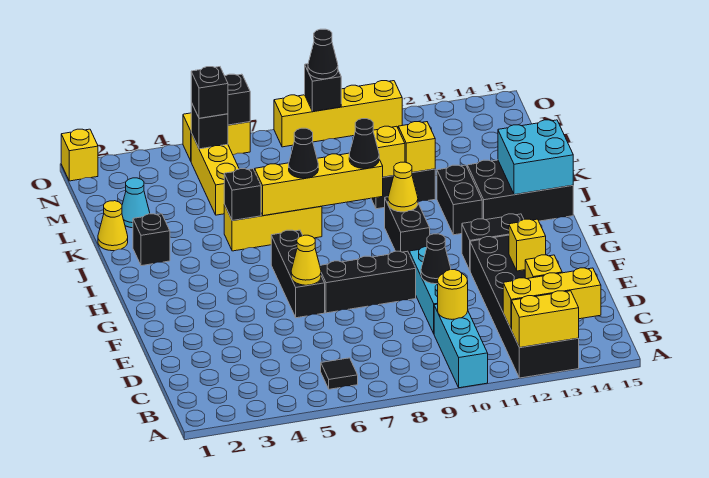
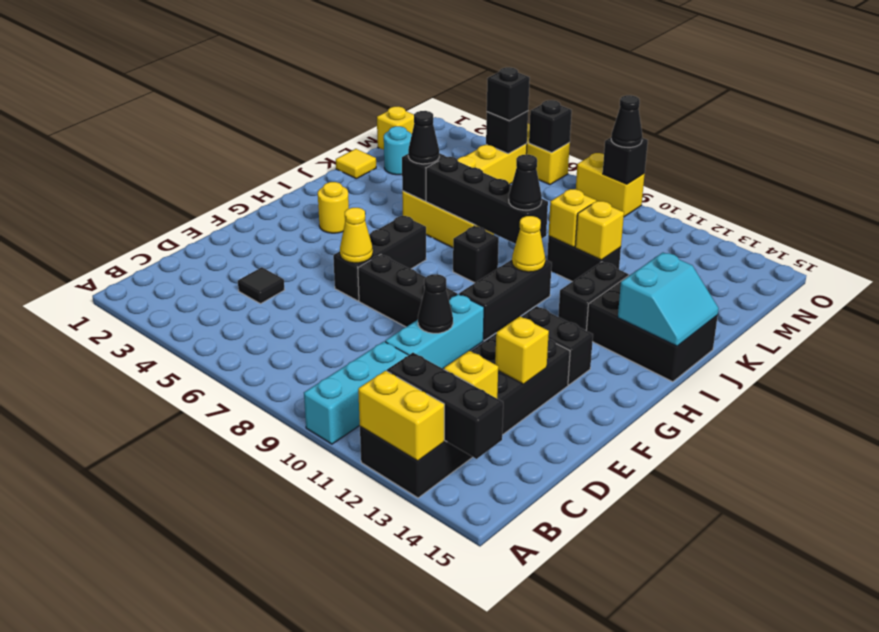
black tile B6 level 1 -> black tile D4 level 1
yellow brick B12:B14 level 2 -> black brick B12:B14 level 2
yellow round brick C10 level 2 -> yellow round brick H3 level 1
black brick H10:I10 level 1 -> black brick G10:I10 level 1
cyan brick I14:J15 level 2 -> cyan slope I14:J15 level 2 top 14
black brick J2 level 1 -> black brick I8 level 1
yellow brick J6:J9 level 2 -> black brick J6:J9 level 2
black cone J7 level 3 -> black cone J5 level 3
yellow cone K1 level 1 -> yellow tile K1 level 1
cyan cone L2 level 1 -> cyan round brick L2 level 1
yellow brick O1 level 1 -> yellow brick M1 level 1
yellow brick O8:O11 level 1 -> yellow brick O8:O9 level 1

